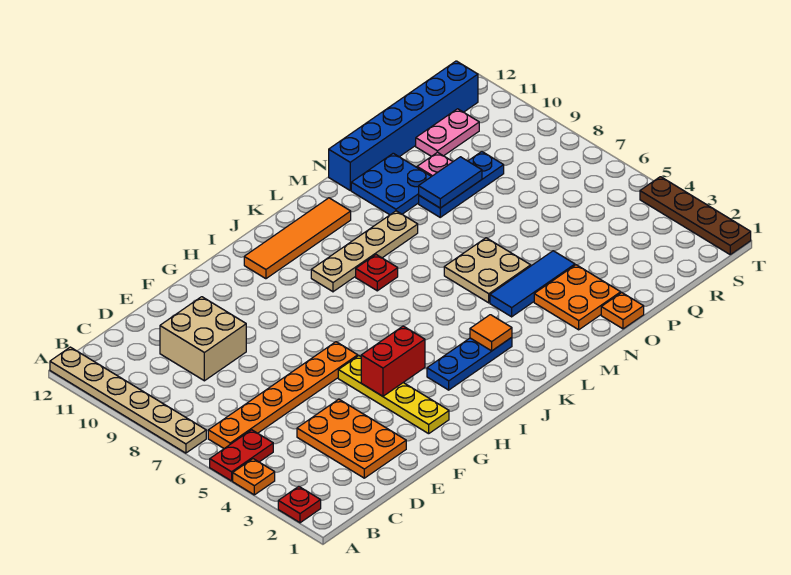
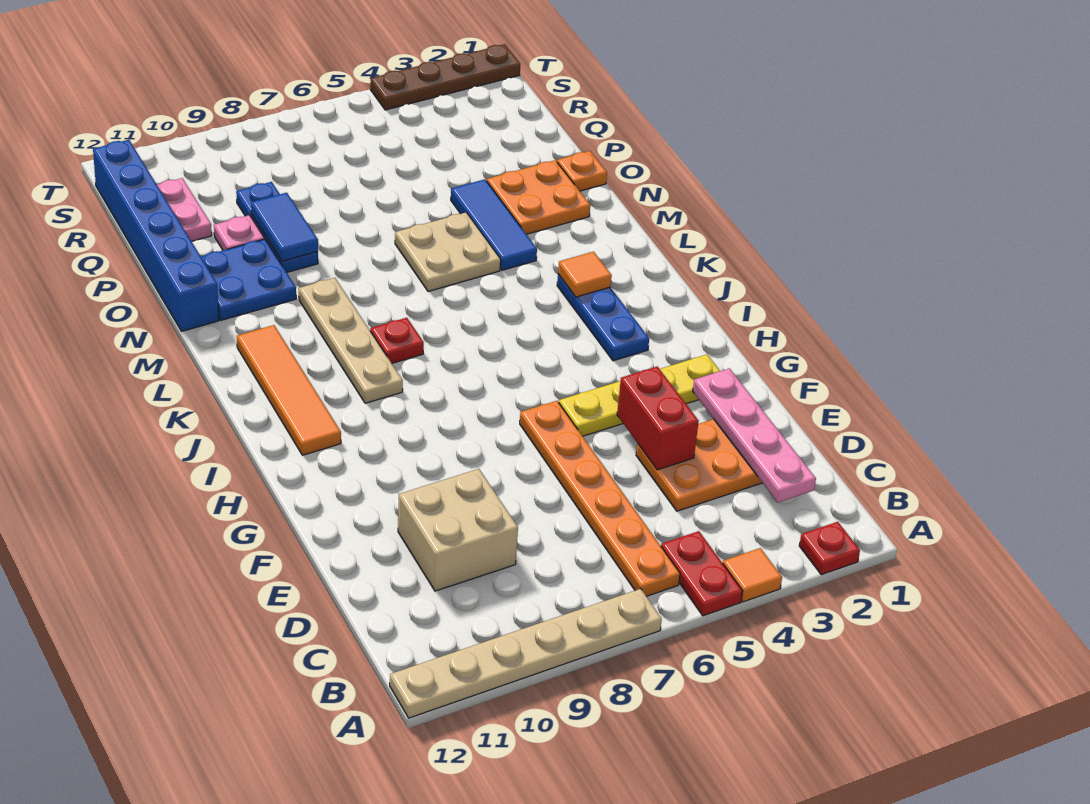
orange plate A4 level 1 -> orange tile A4 level 1
none -> pink plate C2:F2 level 2
red brick G4:H4 level 2 -> red brick E4:F4 level 2

